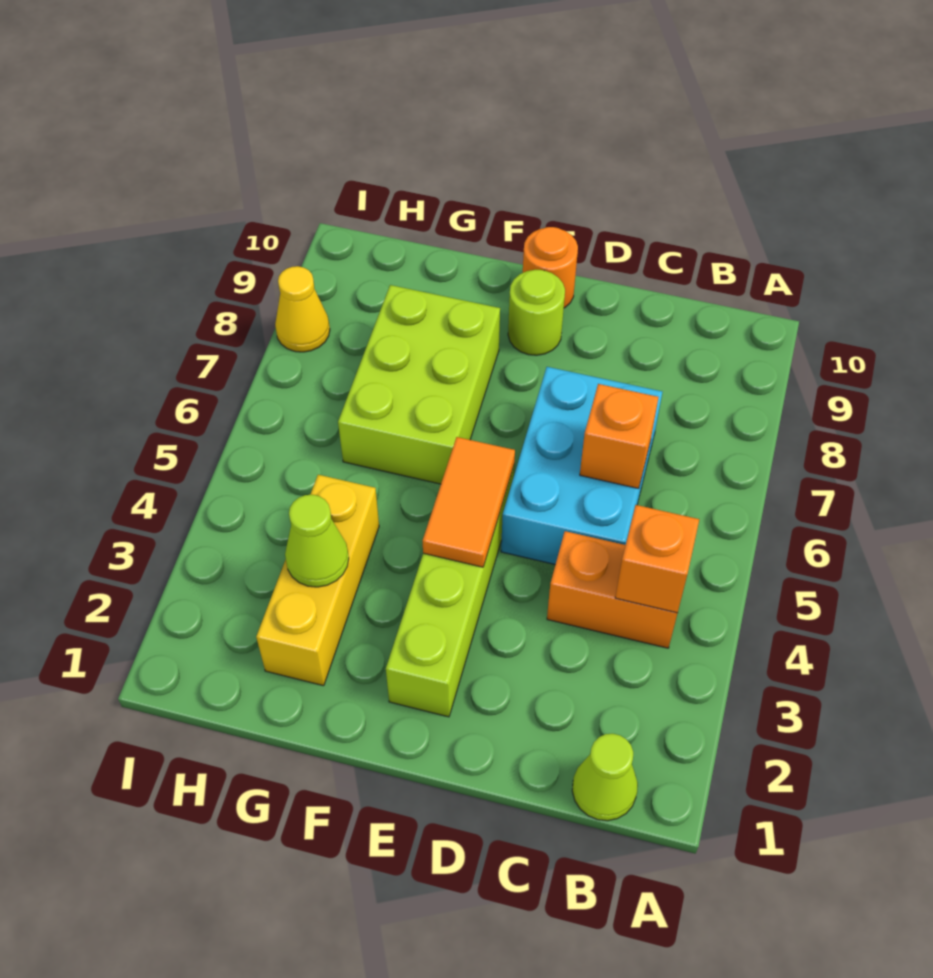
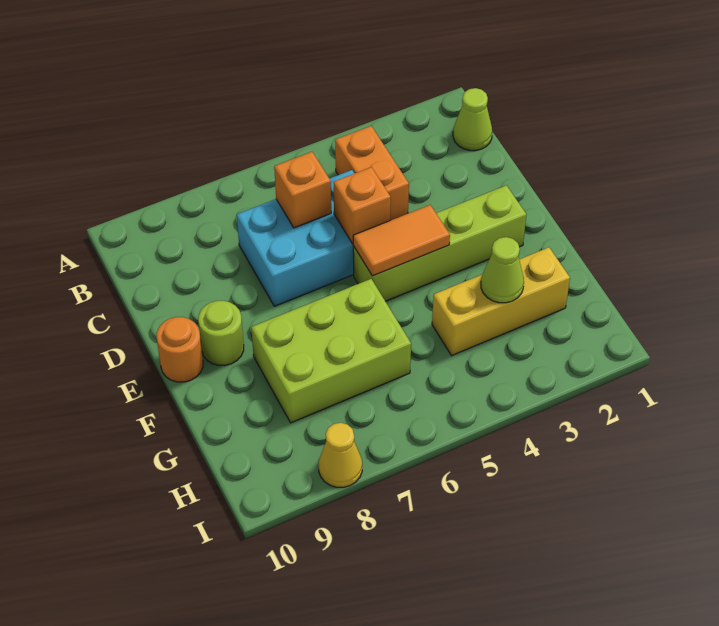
orange brick B4 level 2 -> orange brick D5 level 2

